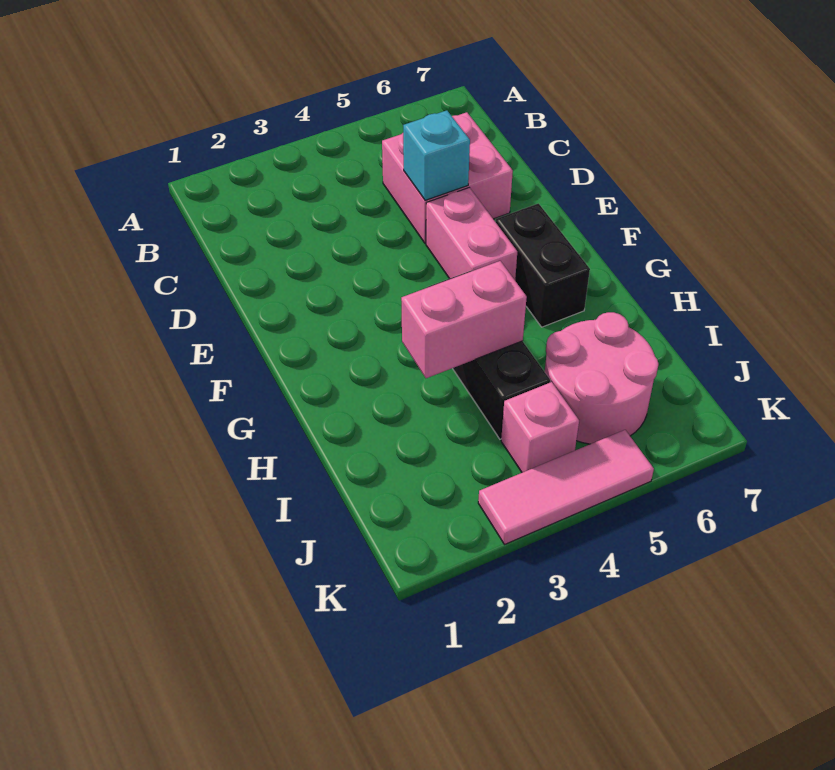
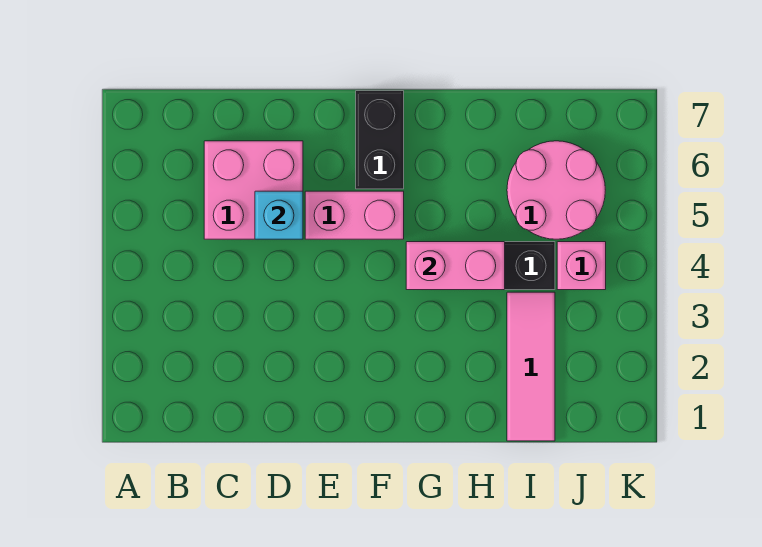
black brick F6:G6 level 1 -> black brick F6:F7 level 1
pink brick H3:H4 level 2 -> pink brick G4:H4 level 2
pink tile K3:K5 level 1 -> pink tile I1:I3 level 1

